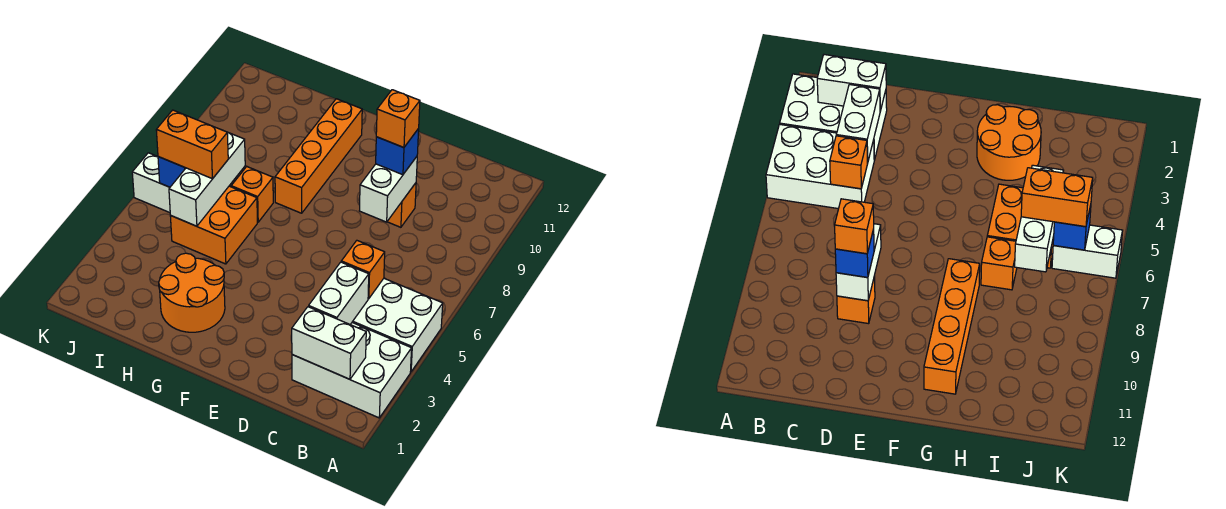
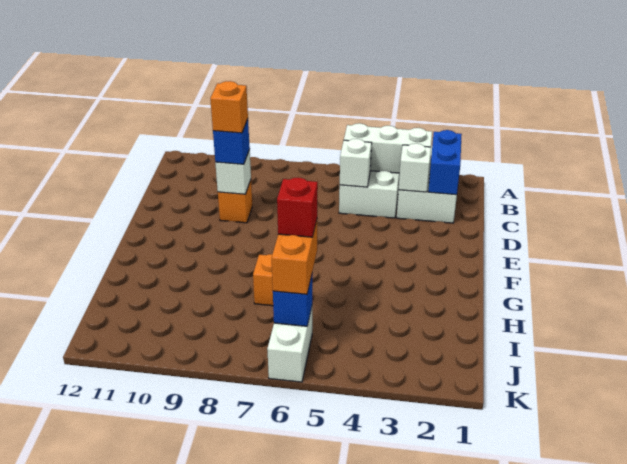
white brick B2:C2 level 2 -> blue brick B2:C2 level 2
white brick C3:C4 level 2 -> white brick C3 level 2
orange brick C5 level 2 -> white brick C5 level 2
white brick D8:D9 level 2 -> white brick D9 level 2
orange round brick G2:H3 level 1 -> none
orange brick G8:G11 level 1 -> none
orange brick H5:I6 level 1 -> none
white brick I5:I7 level 2 -> white brick B3:B5 level 2
none -> red brick I6 level 4

